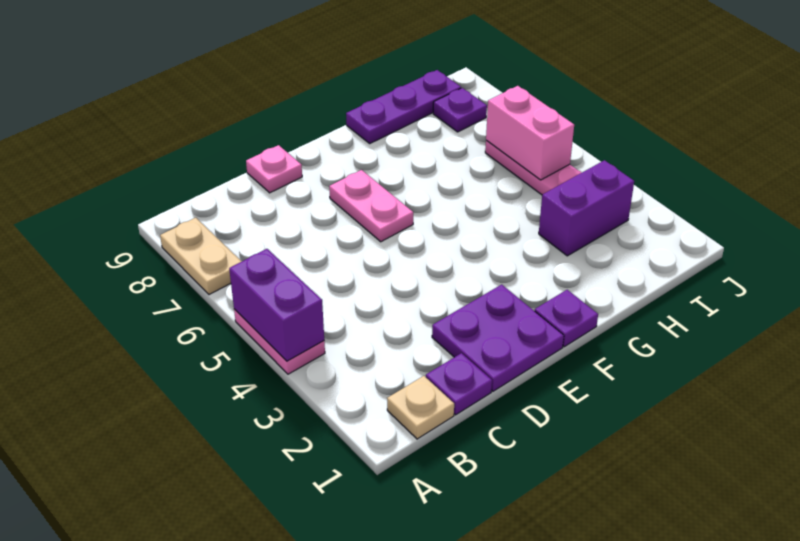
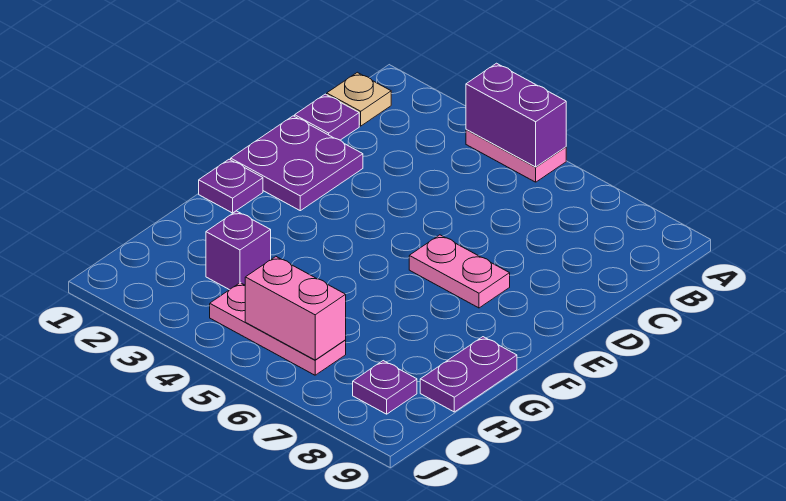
tan plate A7:A8 level 1 -> none
pink plate D9 level 1 -> none
purple plate G9:I9 level 1 -> purple plate G9:H9 level 1
purple brick H3:I3 level 1 -> purple brick H3 level 1

